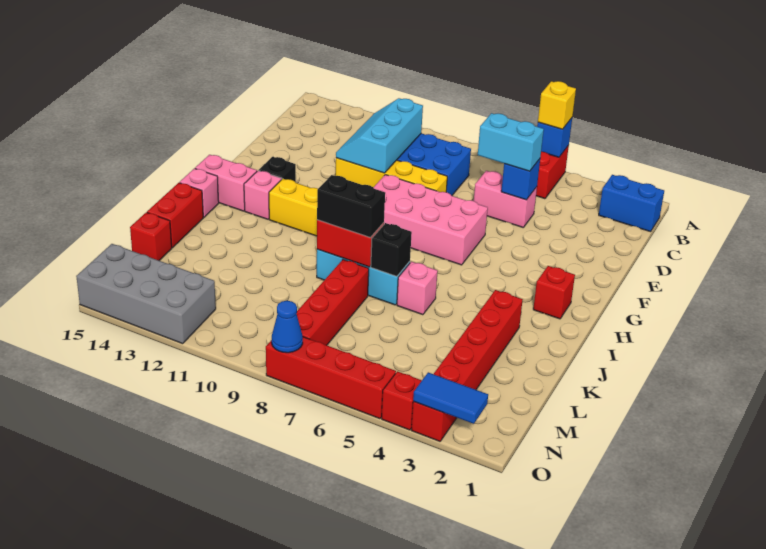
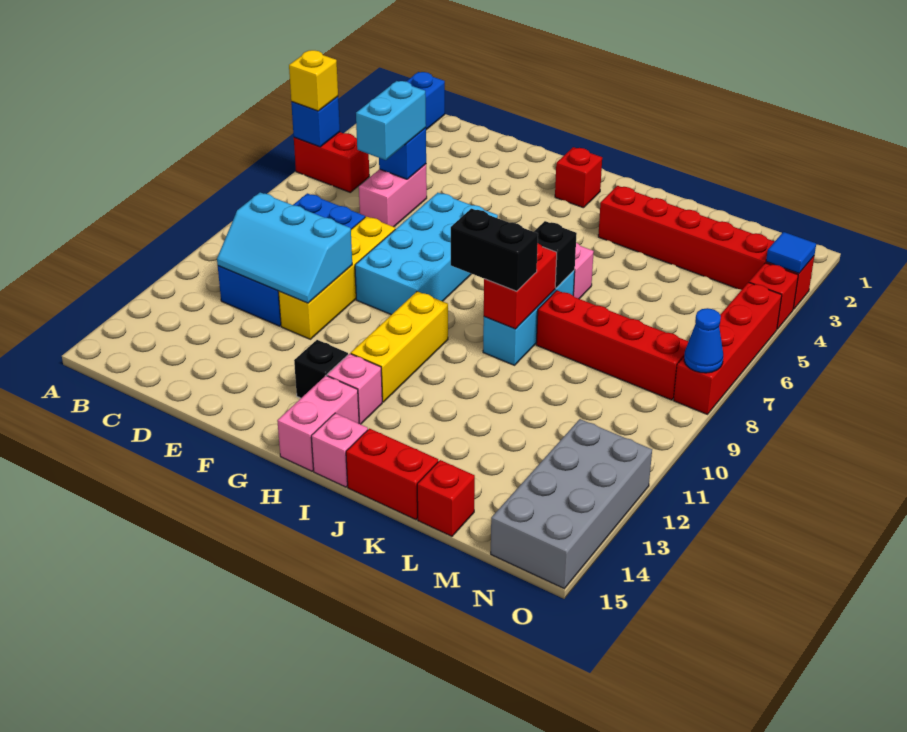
pink brick F6:G9 level 1 -> cyan brick F6:G9 level 1
black brick J8:J9 level 3 -> black brick I9:J9 level 3
blue tile O2:O3 level 2 -> blue tile O3 level 2

